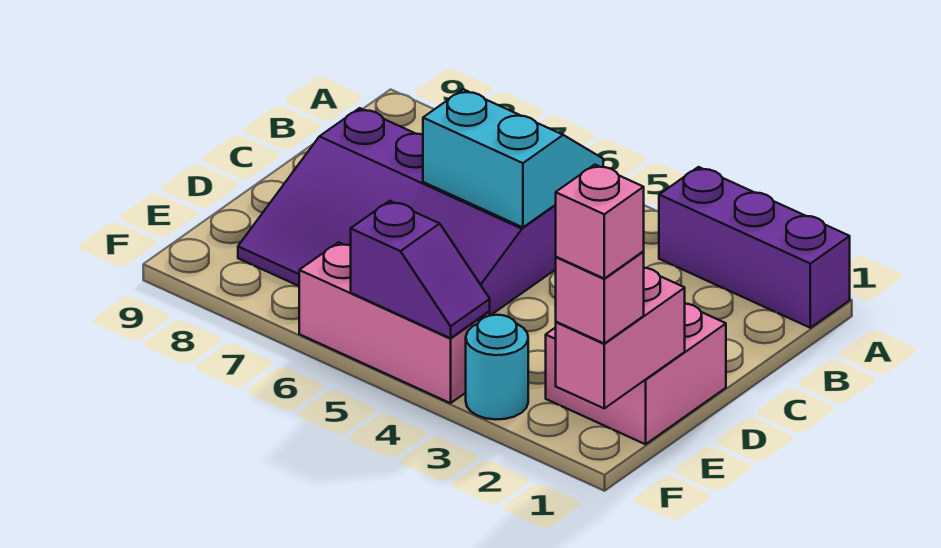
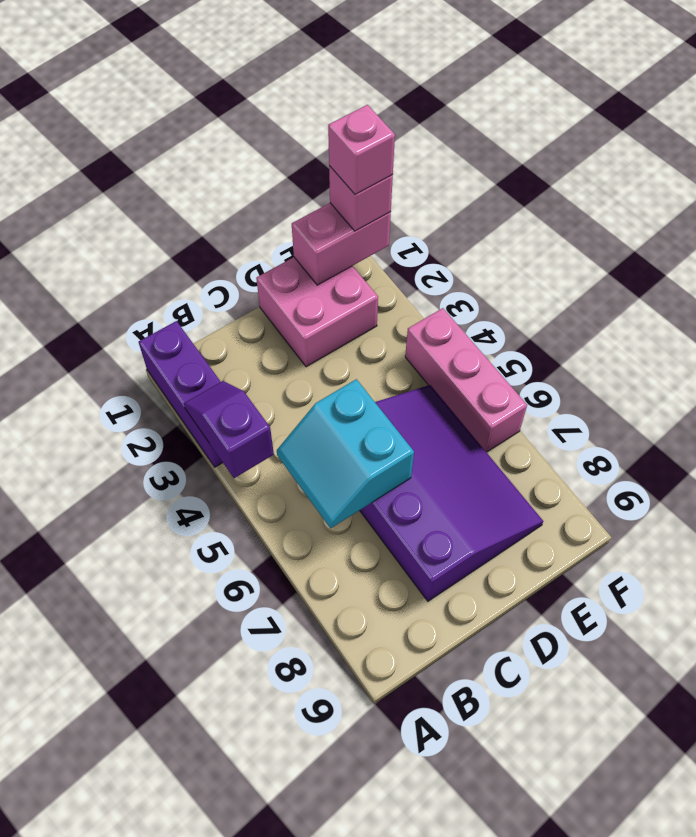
cyan round brick F3 level 1 -> none
purple slope F4:F5 level 2 top 5 -> purple slope A3:A4 level 2 top 4

